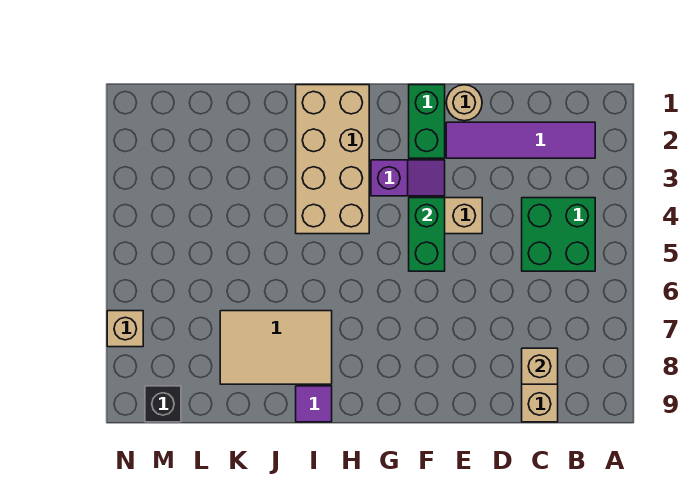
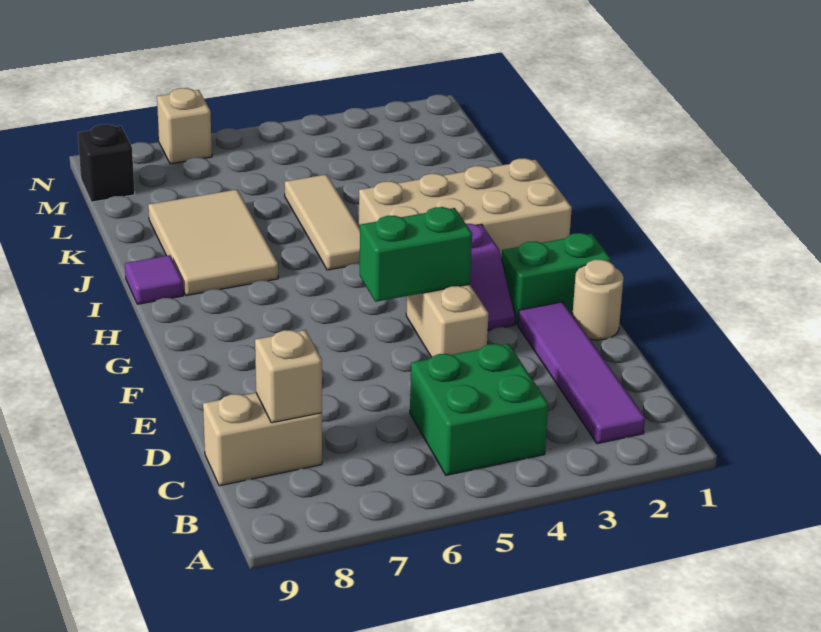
none -> tan tile I5:K5 level 1

